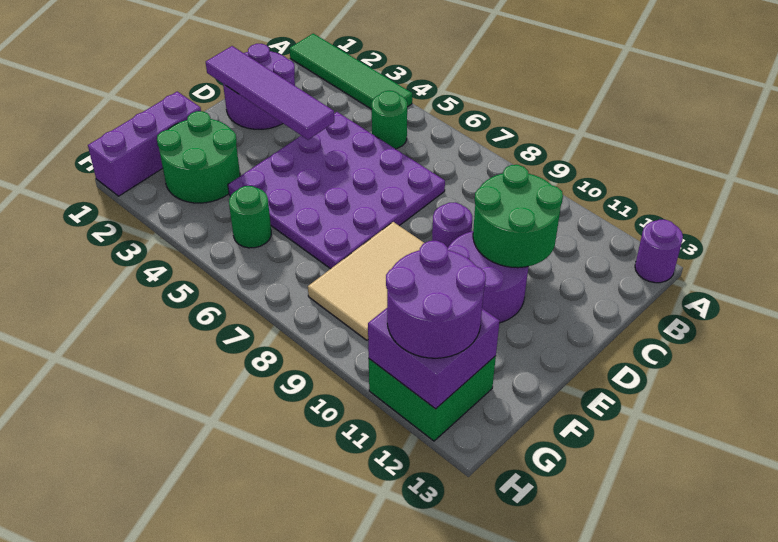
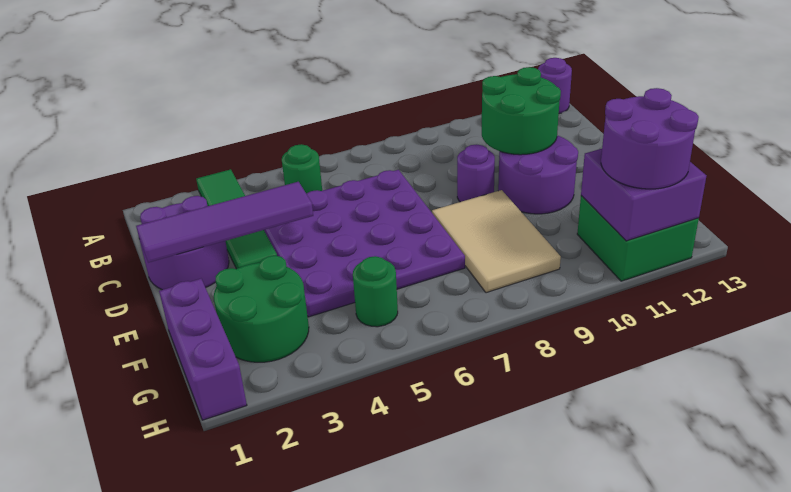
green tile A1:A4 level 1 -> green tile A3:D3 level 1

